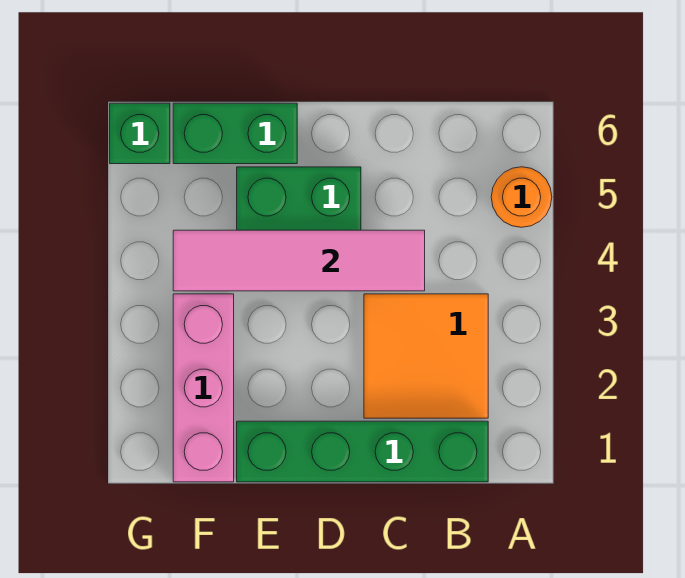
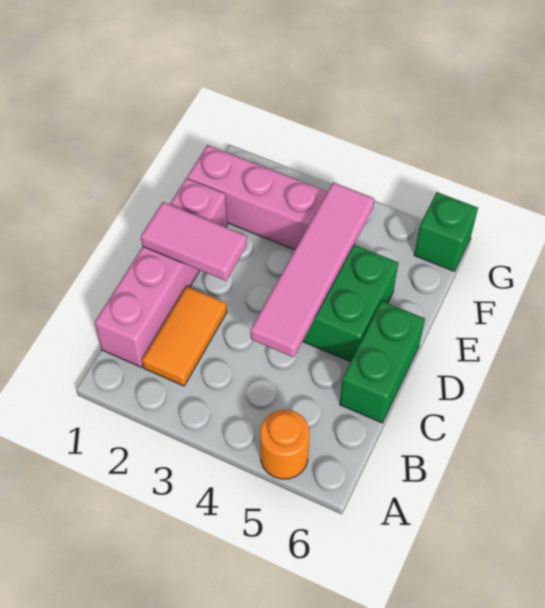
green brick B1:E1 level 1 -> pink brick B1:E1 level 1
orange tile B2:C3 level 1 -> orange tile B2:C2 level 1
none -> pink tile D1:D2 level 2
green brick E6:F6 level 1 -> green brick C6:D6 level 1

